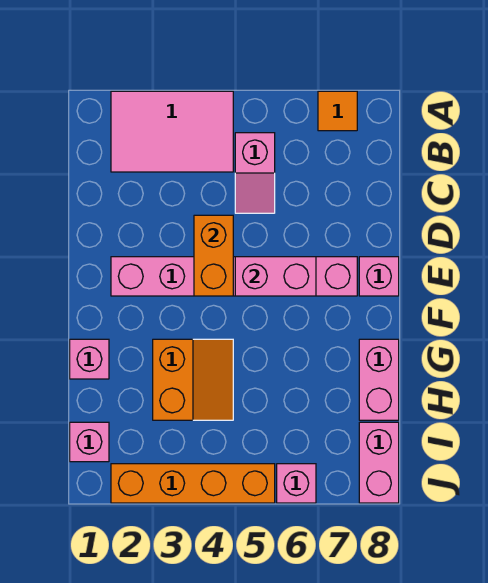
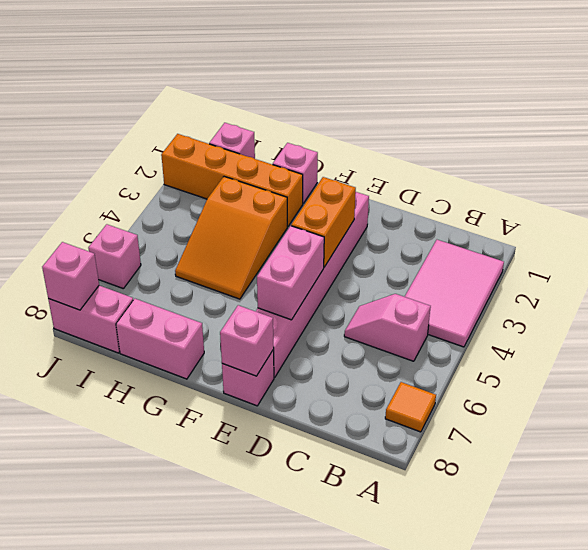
orange brick D4:E4 level 2 -> orange brick E3:E4 level 2
none -> pink brick E8 level 2
orange slope G3:H4 level 1 top 3 -> orange slope G3:H5 level 1 top 3
orange brick J2:J5 level 1 -> orange brick G2:J2 level 1
none -> pink brick J8 level 2

